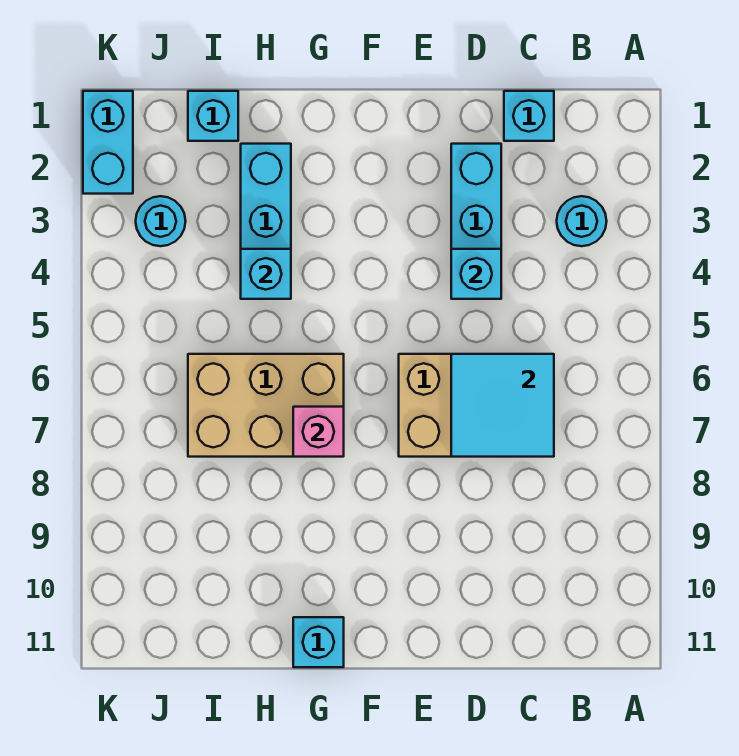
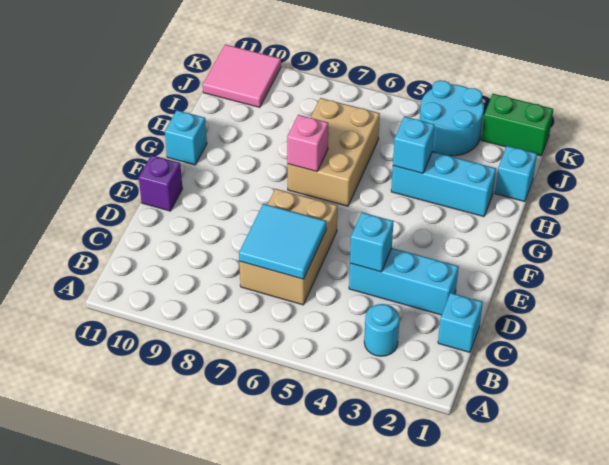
none -> purple brick E11 level 1
cyan round brick J3 level 1 -> cyan round brick J3:K4 level 1
none -> pink tile J10:K11 level 1
cyan brick K1:K2 level 1 -> green brick K1:K2 level 1

